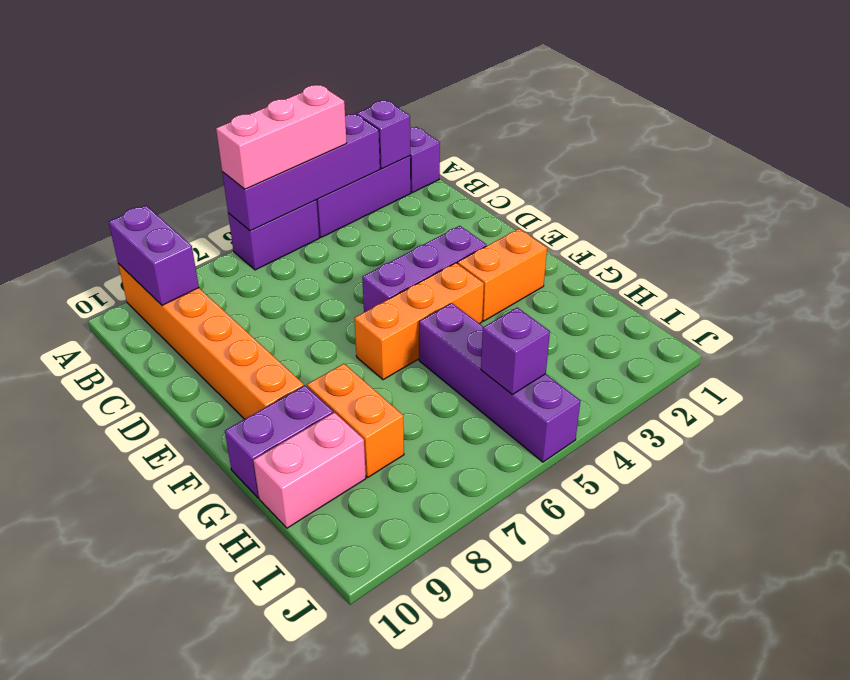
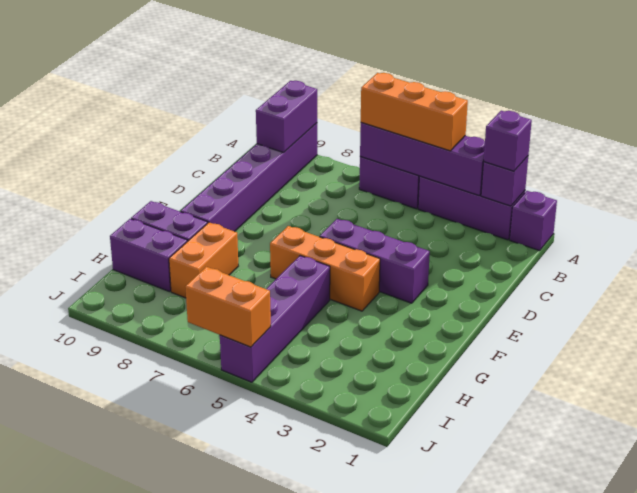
pink brick A4:A6 level 3 -> orange brick A4:A6 level 3
orange brick A9:F9 level 1 -> purple brick A9:F9 level 1
orange brick F2:F3 level 1 -> orange brick J5:J6 level 2
pink brick H9:H10 level 1 -> purple brick H9:H10 level 1
purple brick I5 level 2 -> purple brick A2 level 3

